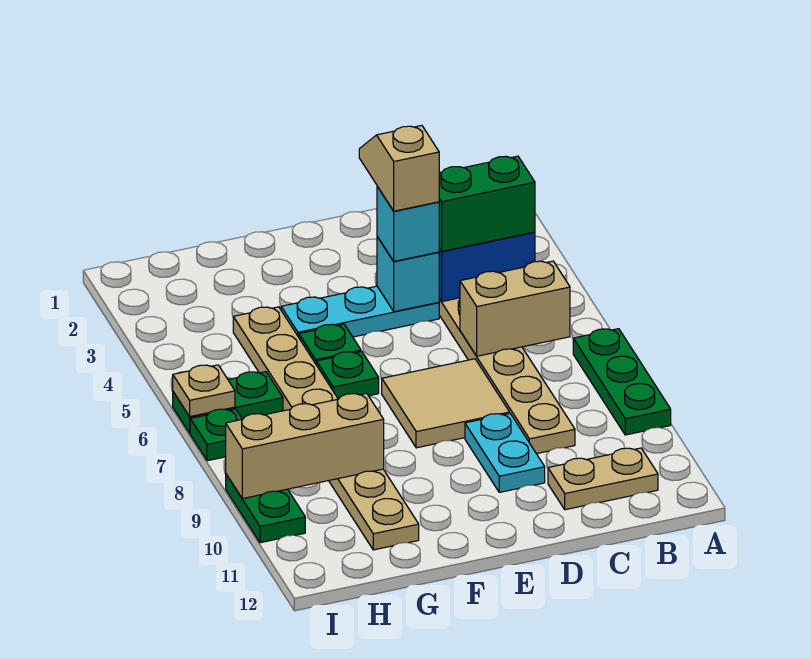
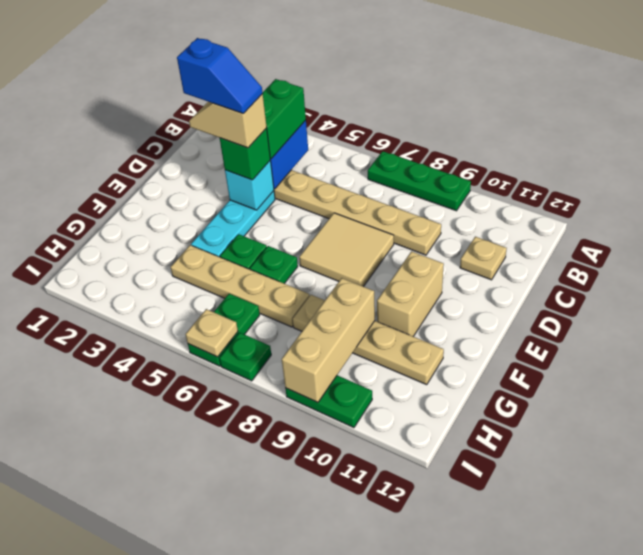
tan brick B6:C6 level 2 -> tan brick E10:F10 level 1
tan plate B11:C11 level 1 -> tan plate C11 level 1
none -> blue slope D3:D4 level 5 top 3
cyan brick D4 level 3 -> green brick D4 level 3
cyan plate D9:D10 level 1 -> none

